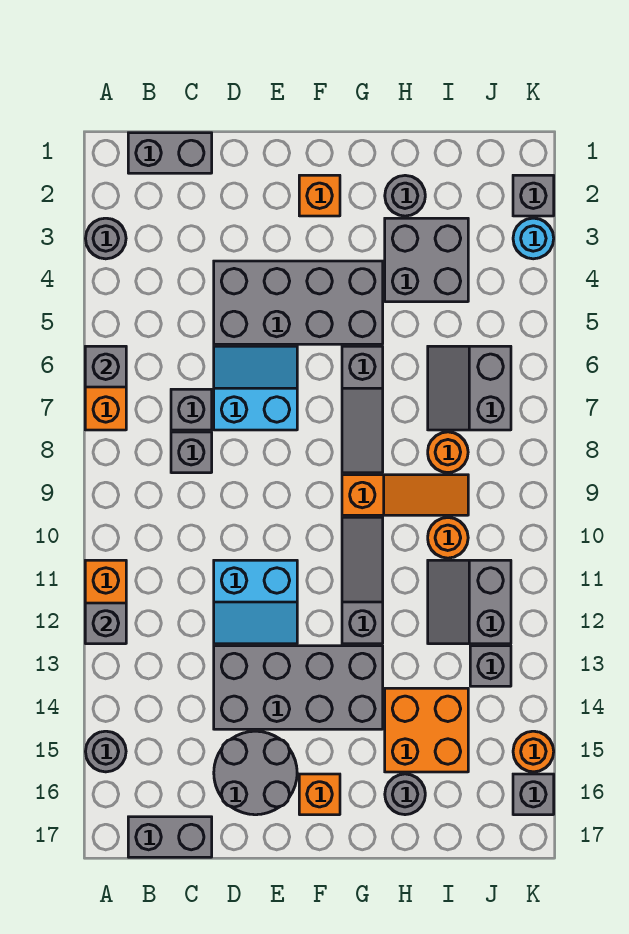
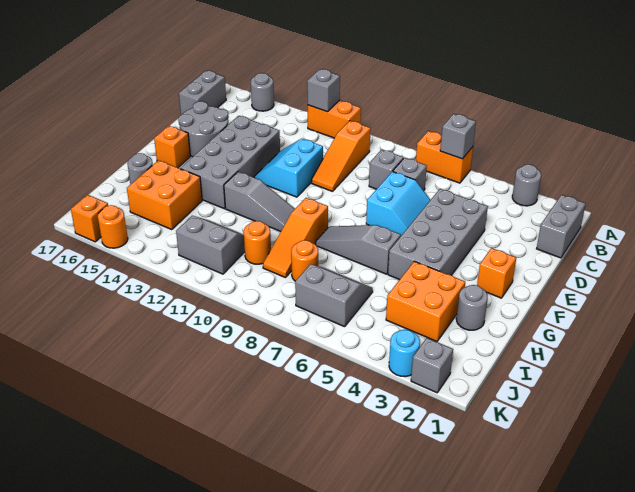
none -> orange slope B10:D10 level 1 top B
grey brick H3:I4 level 1 -> orange brick H3:I4 level 1
grey brick J13 level 1 -> none
grey brick K16 level 1 -> orange brick K16 level 1

